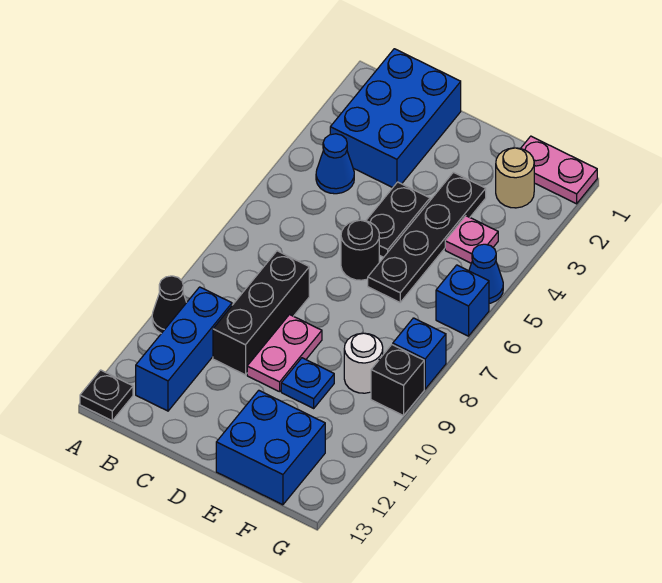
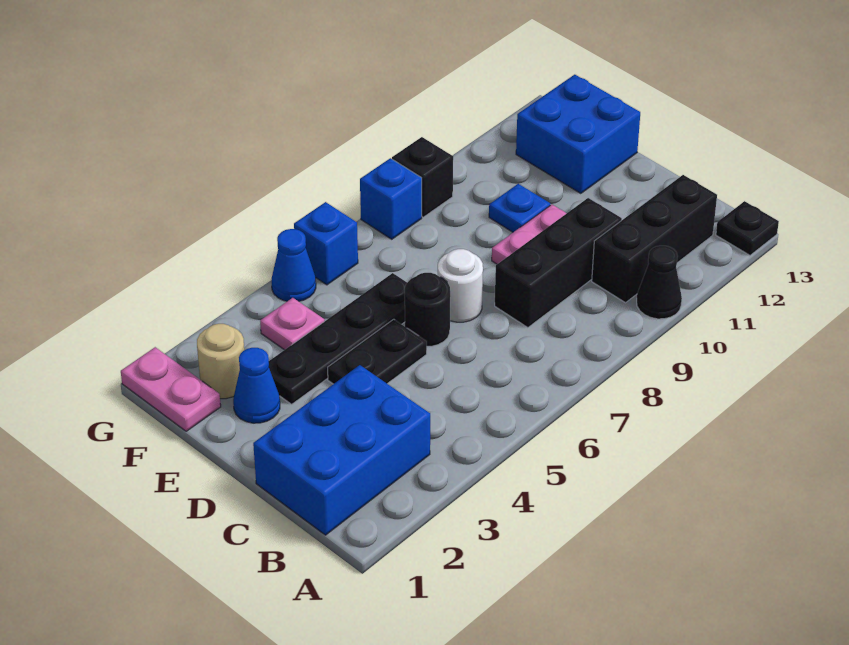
blue cone B4 level 1 -> blue cone E2 level 1
blue brick B10:B12 level 1 -> black brick B10:B12 level 1
white round brick F9 level 1 -> white round brick D7 level 1

